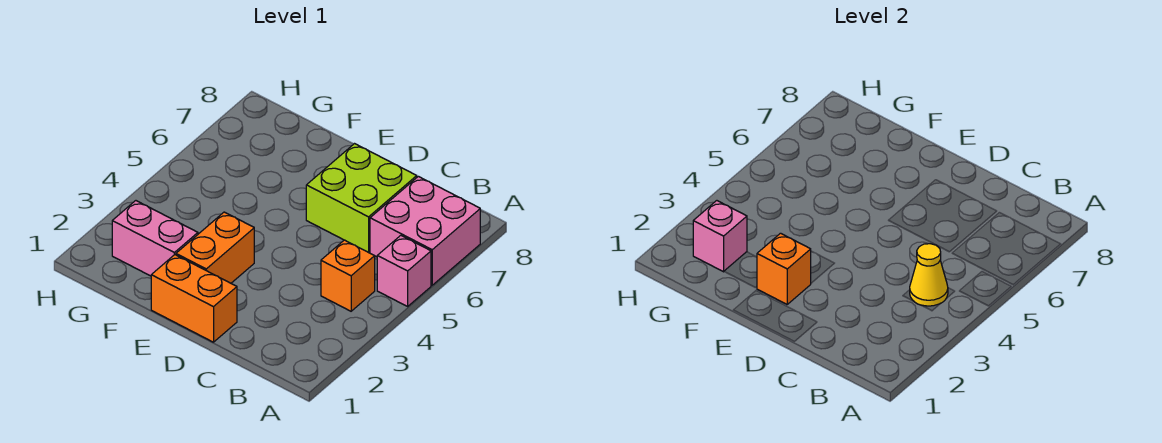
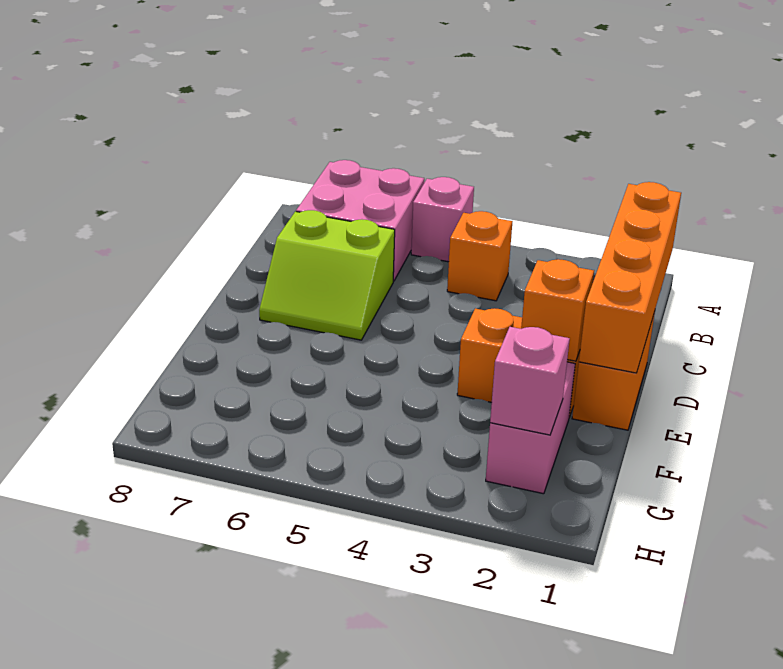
none -> orange brick B1:E1 level 2
yellow cone B4 level 2 -> none
lime brick C6:D7 level 1 -> lime slope C6:D7 level 1 top C

